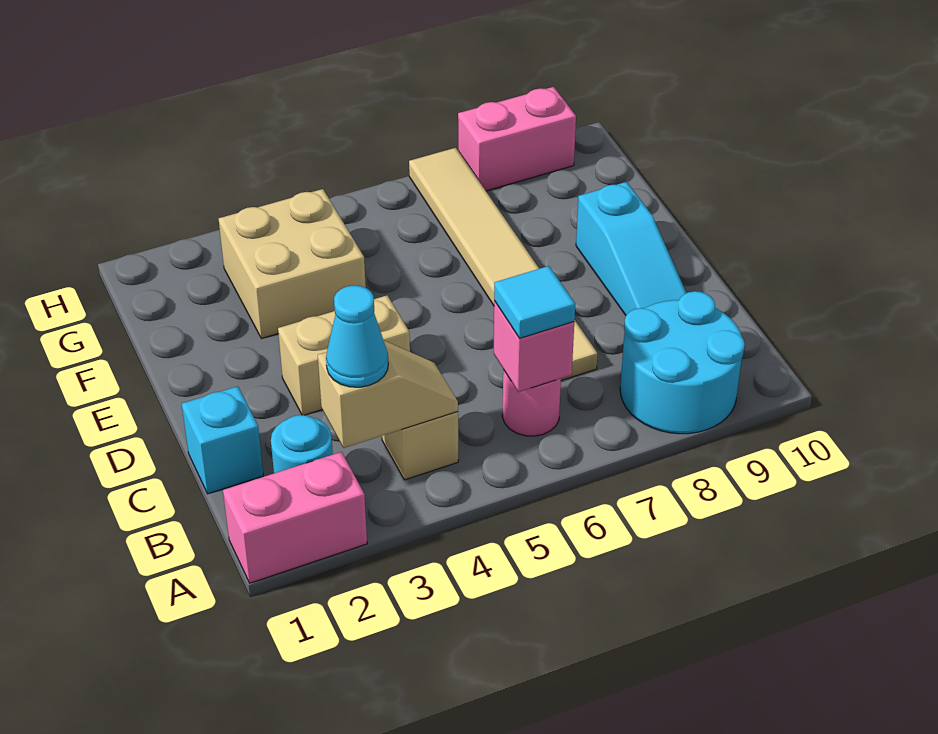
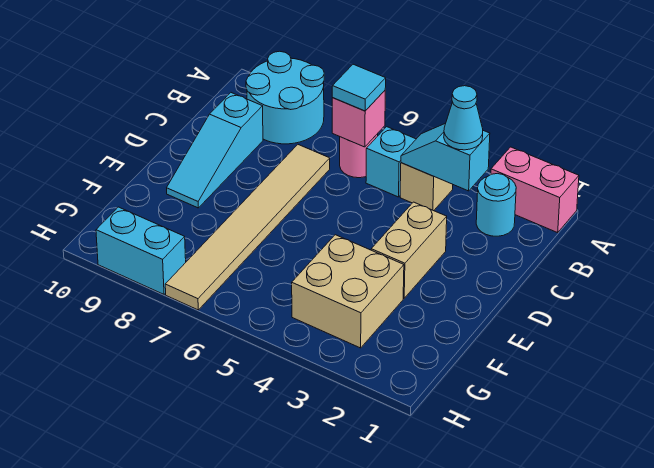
tan slope B3:B4 level 2 top 3 -> cyan slope B3:B4 level 2 top 3
cyan brick C1 level 1 -> cyan brick B5 level 1
cyan slope C9:E9 level 1 top E -> cyan slope C9:E9 level 1 top C
tan brick D3:D4 level 1 -> tan brick D3:E3 level 1
pink brick H8:H9 level 1 -> cyan brick H8:H9 level 1

